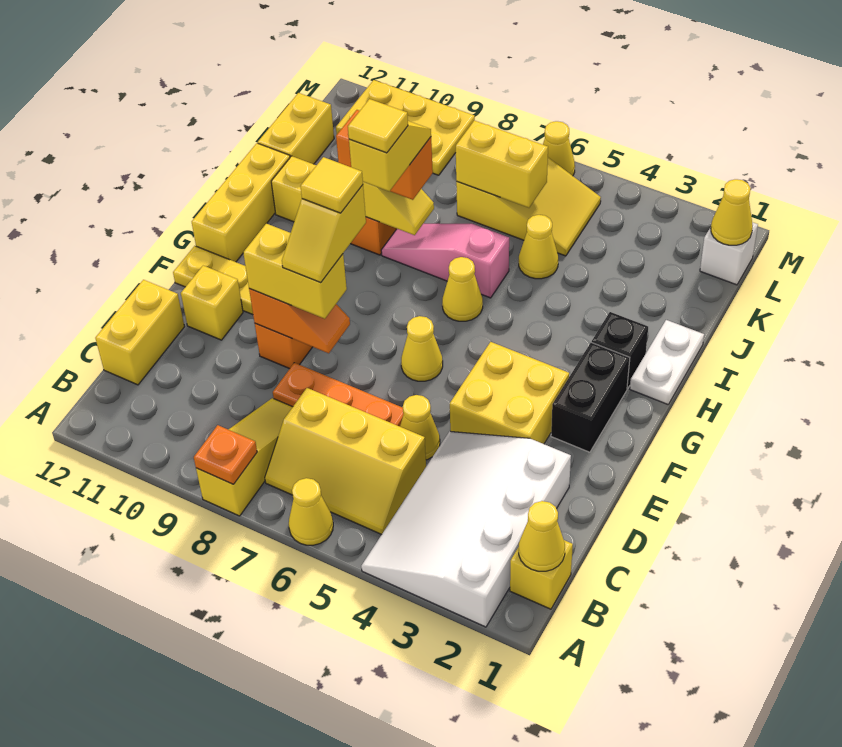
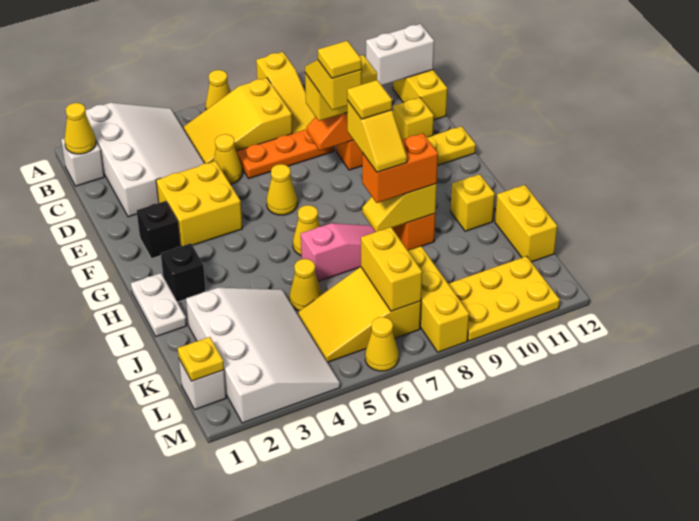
orange plate A8 level 2 -> none
yellow brick B1 level 1 -> white brick B1 level 1
yellow slope B5:C7 level 1 top C -> yellow slope B5:C7 level 1 top 7
none -> white brick C11:C12 level 2
black brick F2:G2 level 1 -> black brick F2 level 1
yellow brick G12:I12 level 1 -> yellow brick K8:M8 level 1
none -> white slope J2:M4 level 1 top 2
yellow brick K6:K7 level 2 -> yellow brick K7:L7 level 2
yellow cone L1 level 2 -> yellow plate L1 level 2

